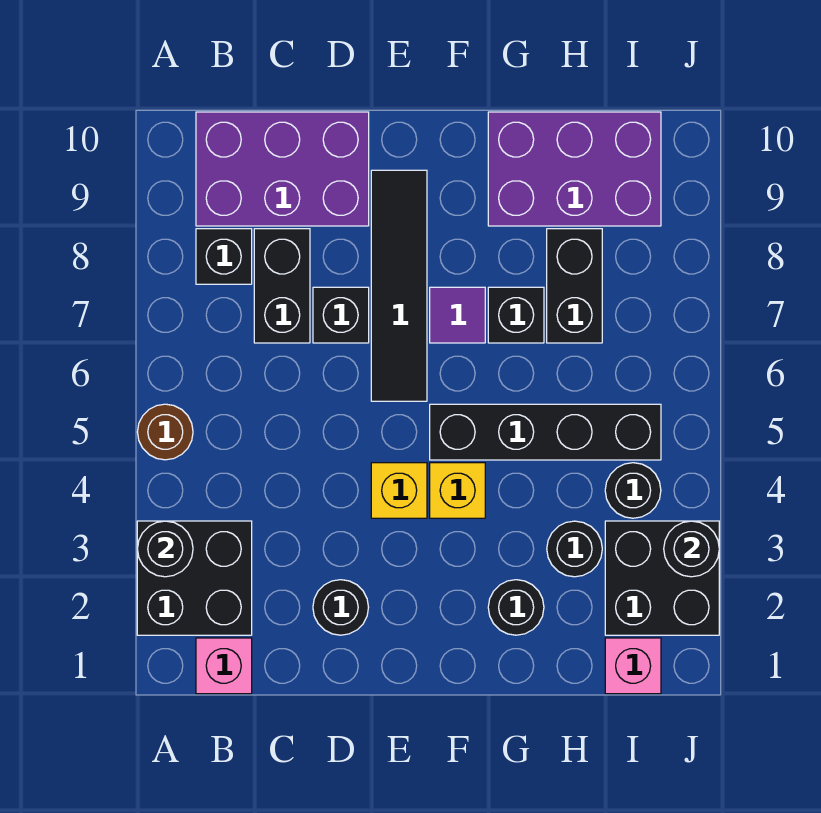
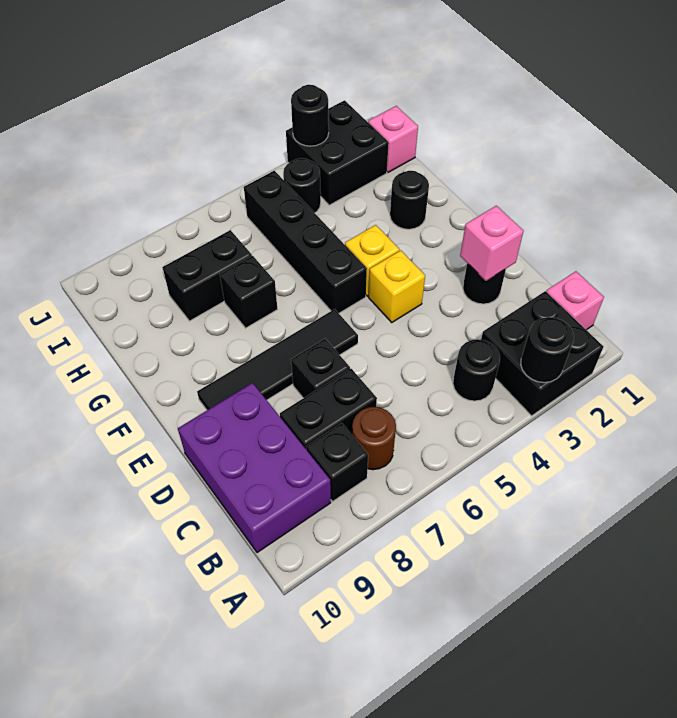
brown round brick A5 level 1 -> brown round brick B7 level 1
none -> pink brick D2 level 2
purple tile F7 level 1 -> none
purple brick G9:I10 level 1 -> none
black round brick H3 level 1 -> black round brick B4 level 1

